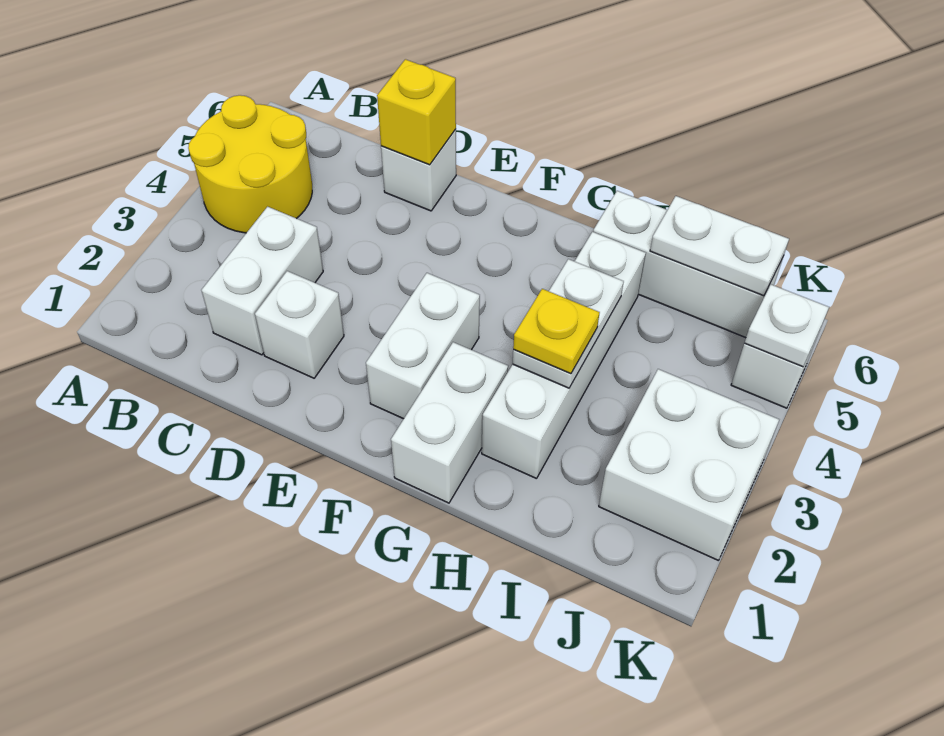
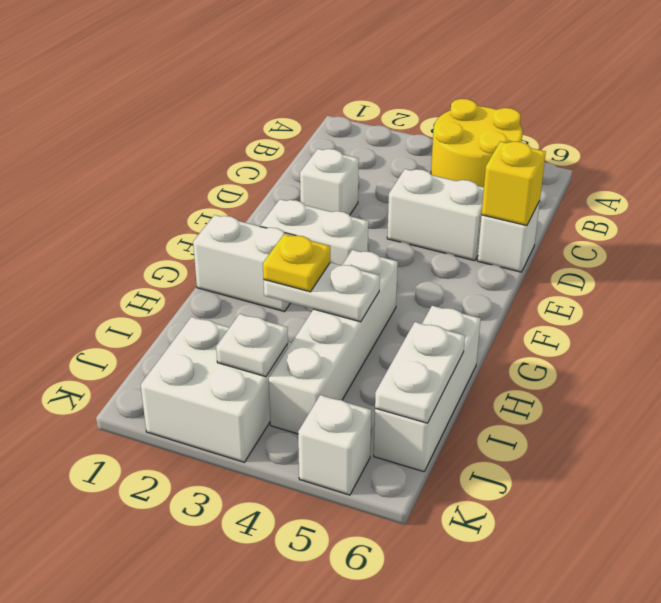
white brick C2:C3 level 1 -> white brick D4:D5 level 1
white brick H2:H5 level 1 -> white brick G4:J4 level 1
white plate K5 level 2 -> white plate J3 level 2

